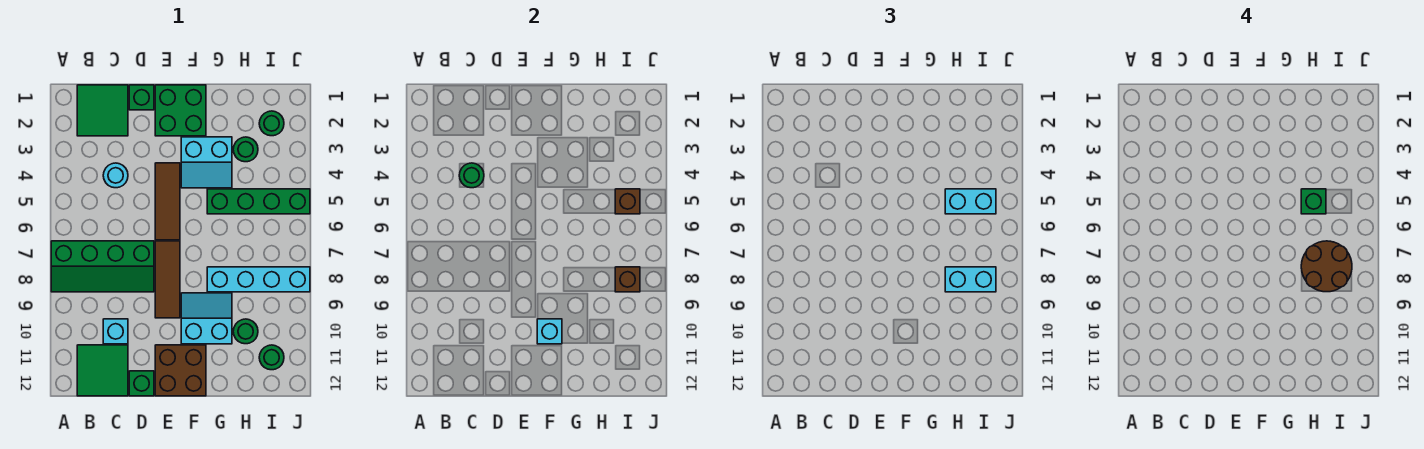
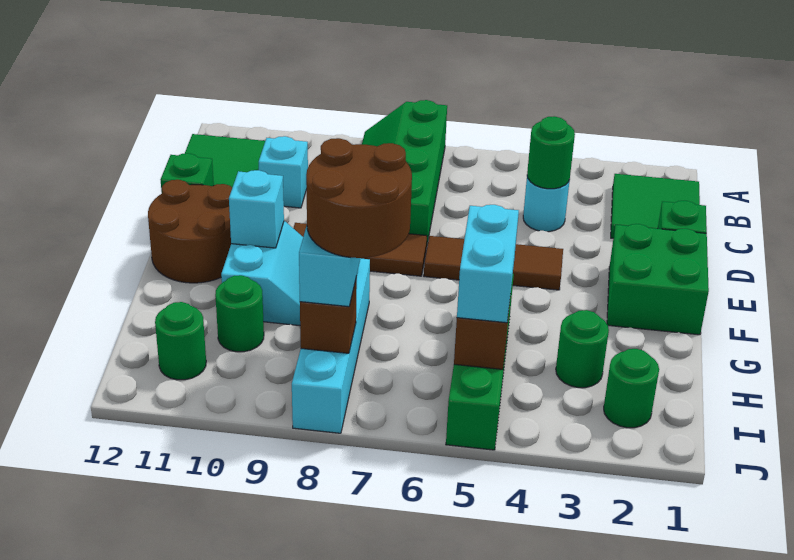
brown brick E11:F12 level 1 -> brown round brick E11:F12 level 1
cyan slope F3:G4 level 1 top 3 -> none
green brick H5 level 4 -> none

